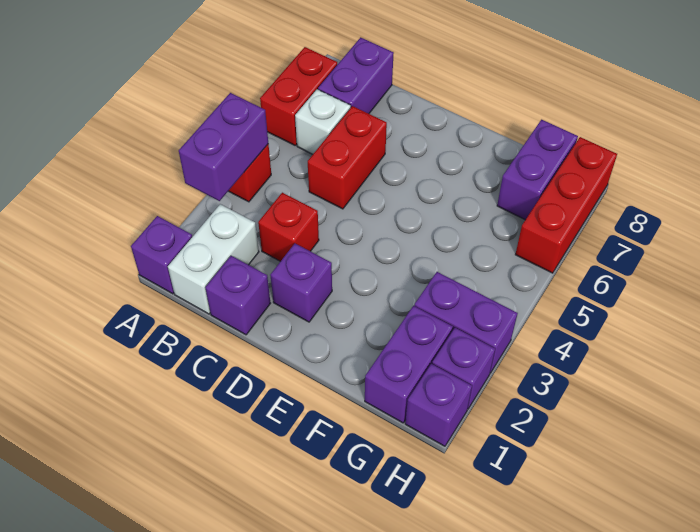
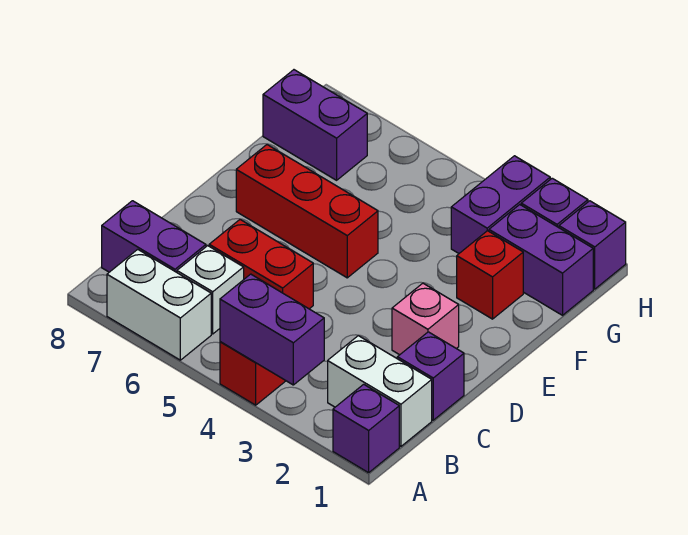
red brick A6:A7 level 1 -> white brick A6:A7 level 1
red brick C3 level 1 -> red brick F2 level 1
purple brick D2 level 1 -> pink brick D2 level 1
red brick H6:H8 level 1 -> red brick E5:E7 level 1

